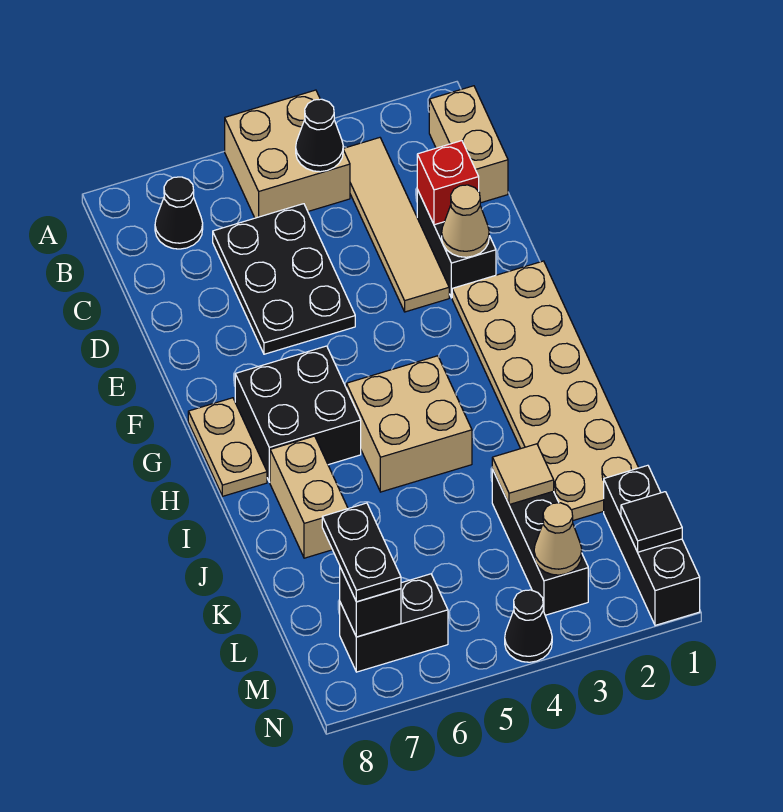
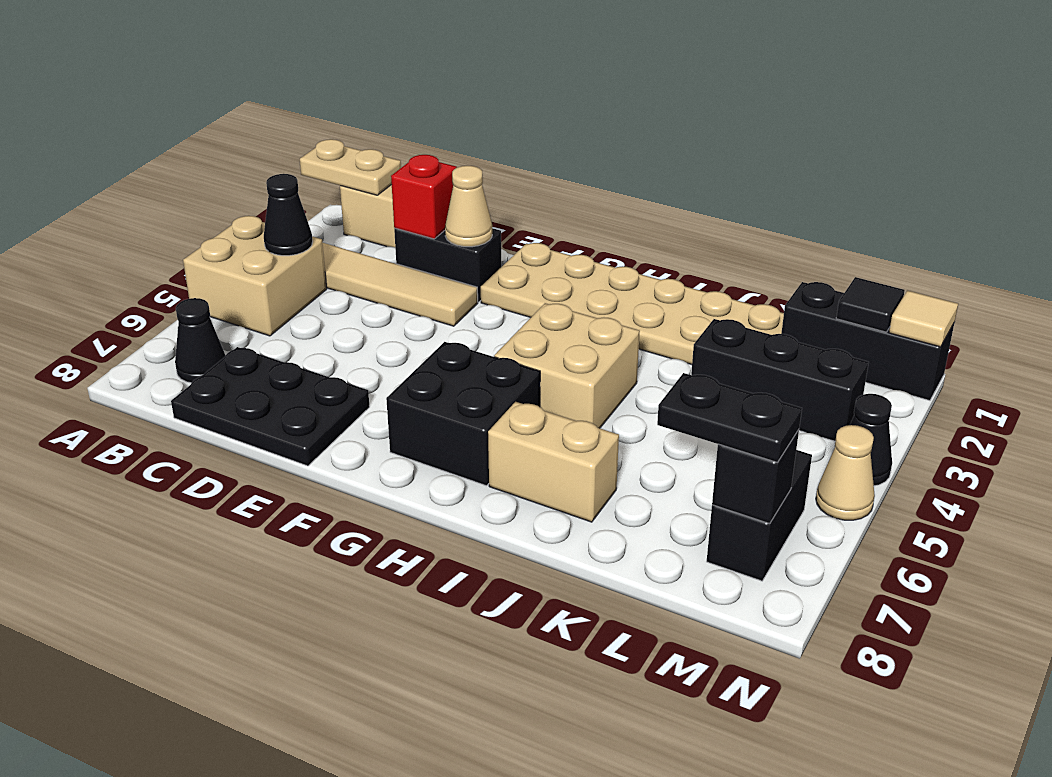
black plate C5:E6 level 1 -> black plate C7:E8 level 1
tan plate G8:H8 level 1 -> tan plate A1:B1 level 2
tan tile K3 level 2 -> tan tile N1 level 2
tan cone M3 level 2 -> tan cone N5 level 1

